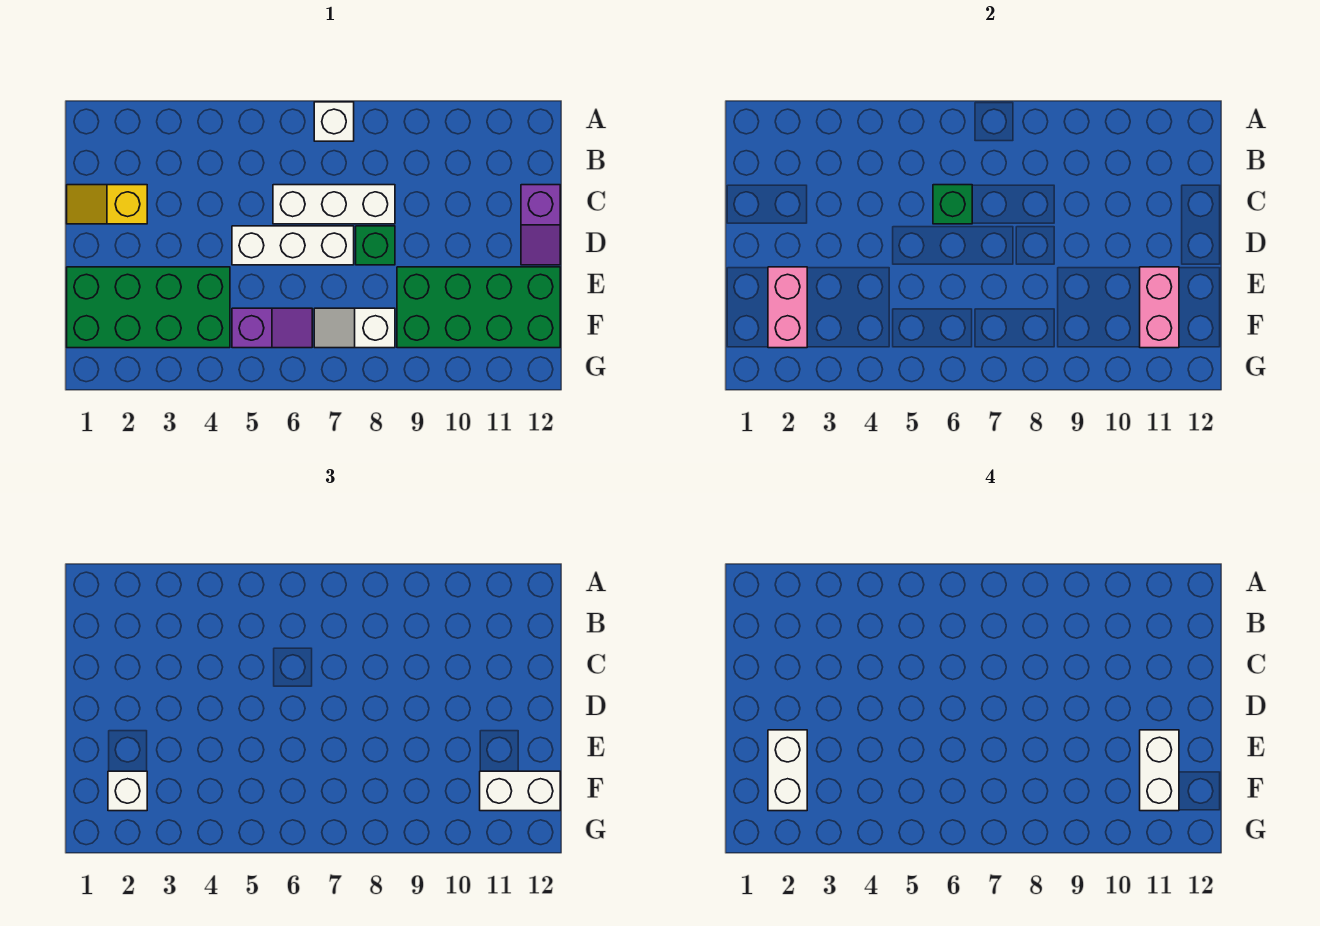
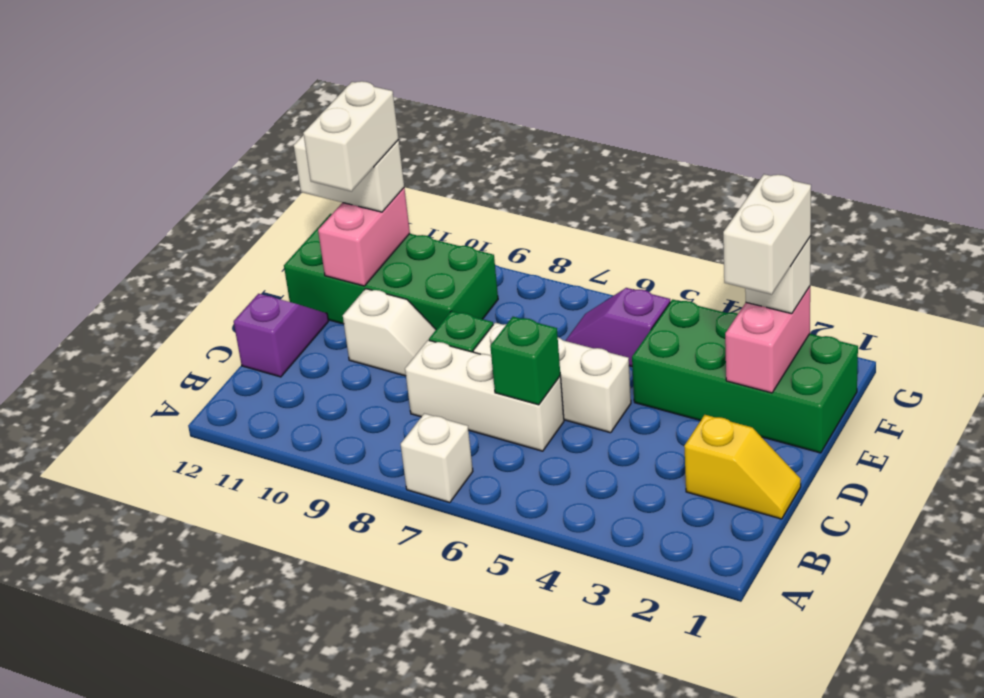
white slope F7:F8 level 1 top 8 -> white slope D9:D10 level 1 top 10

